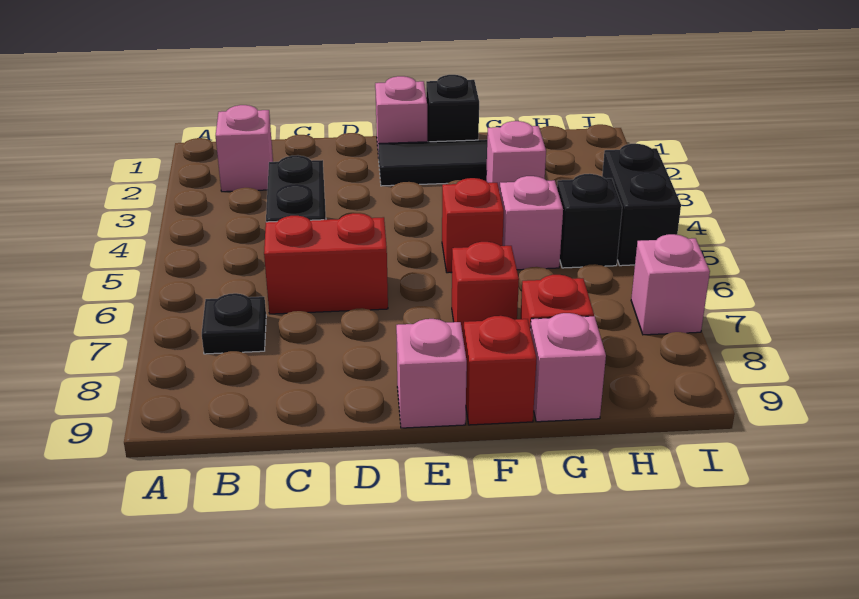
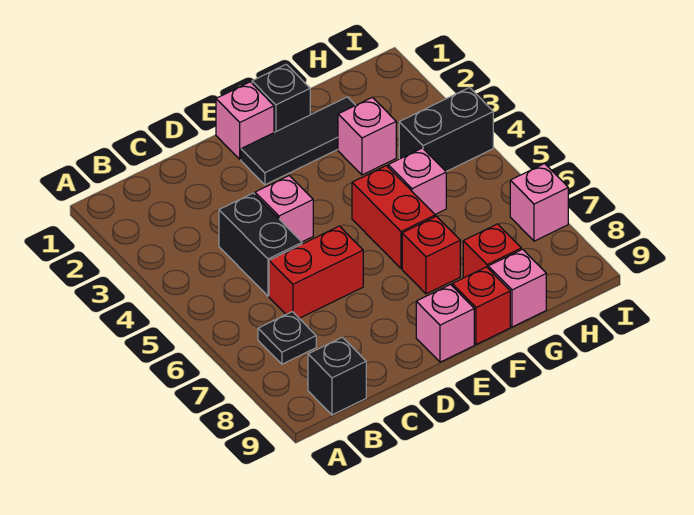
pink brick B2 level 1 -> pink brick D4 level 1
red brick F5 level 1 -> red brick F5:F6 level 1
black brick H5 level 1 -> black brick B9 level 1
black brick I4:I5 level 1 -> black brick H4:I4 level 1

